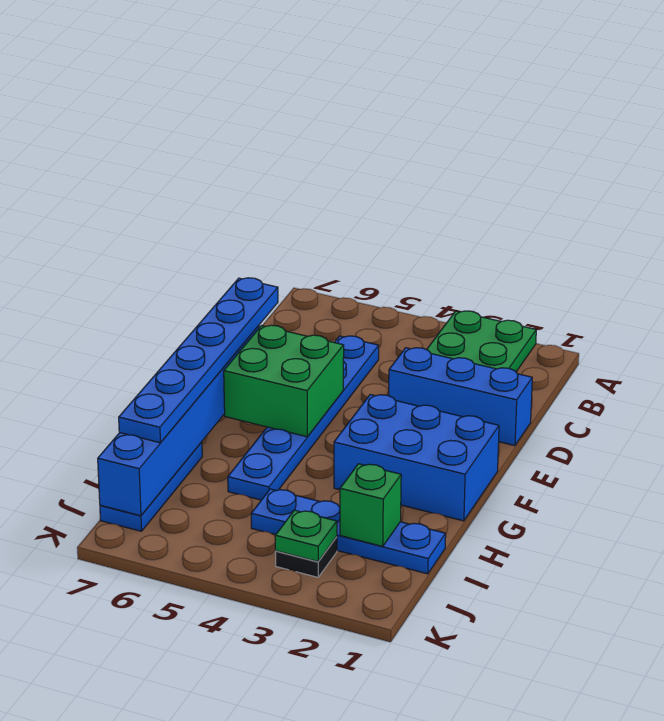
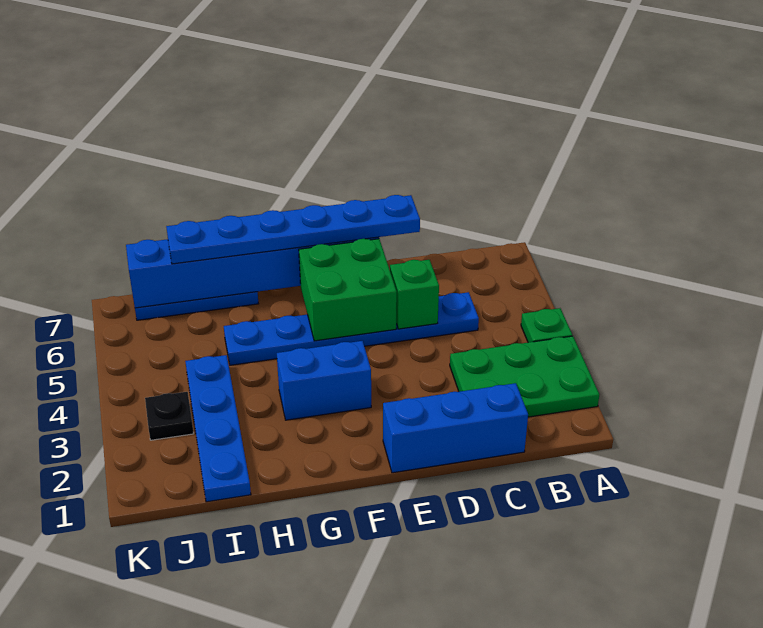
blue brick D1:D3 level 1 -> blue brick C1:E1 level 1
blue brick F1:G3 level 1 -> blue brick F3:G3 level 1
green brick I2 level 2 -> green brick D5 level 2
green plate J3 level 2 -> green plate A4 level 1

